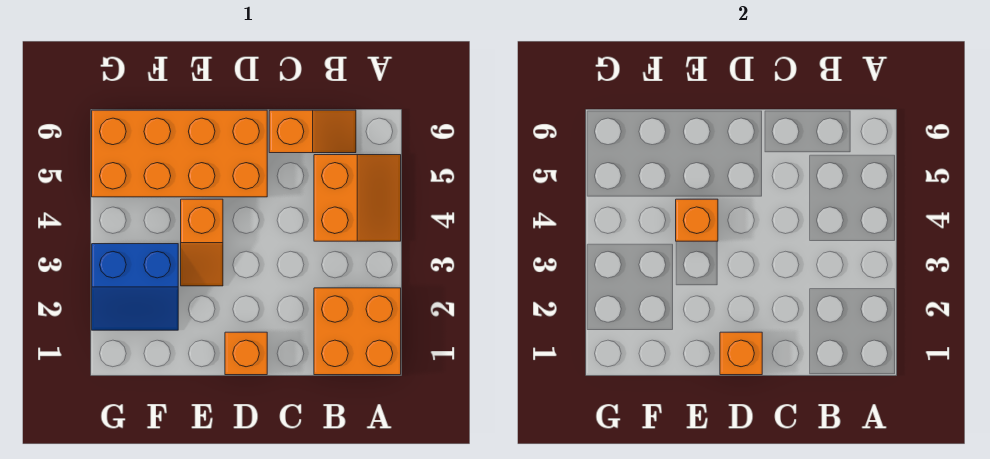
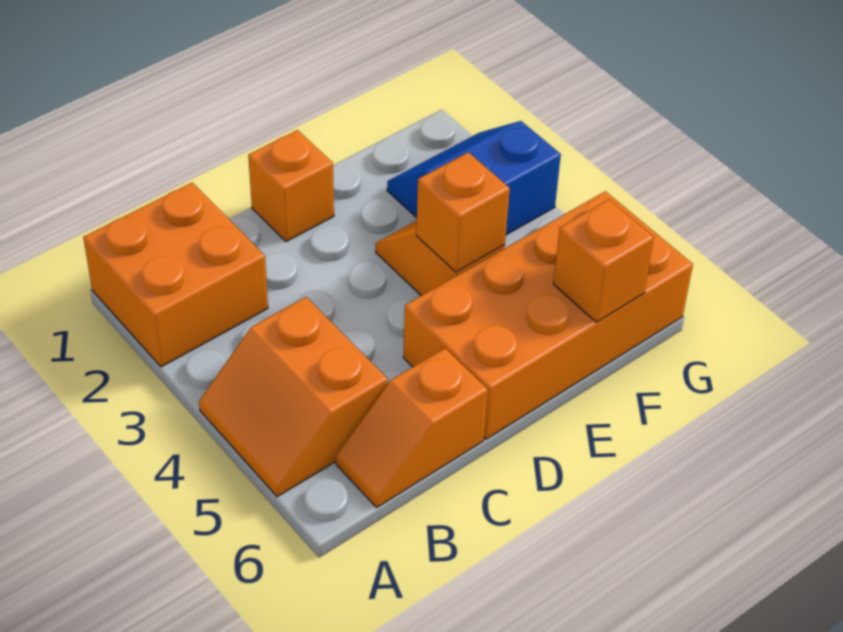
orange brick D1 level 2 -> orange brick F6 level 2

